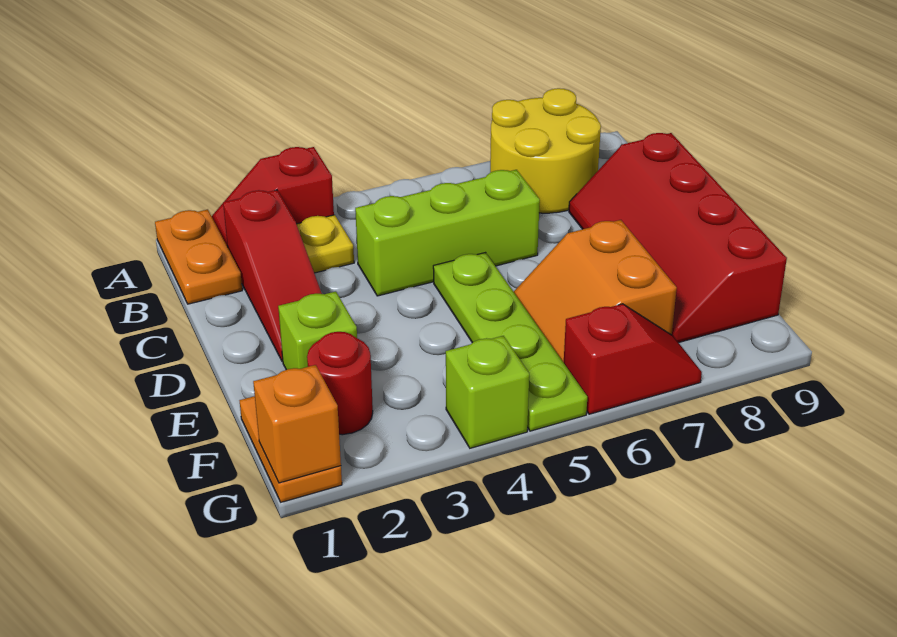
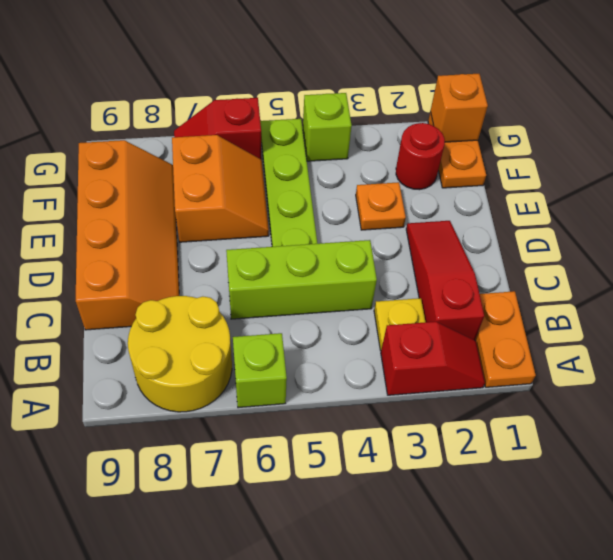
red slope C8:F9 level 1 top 9 -> orange slope C8:F9 level 1 top 9
lime brick E2 level 1 -> lime brick A6 level 1
none -> orange plate E3 level 1

